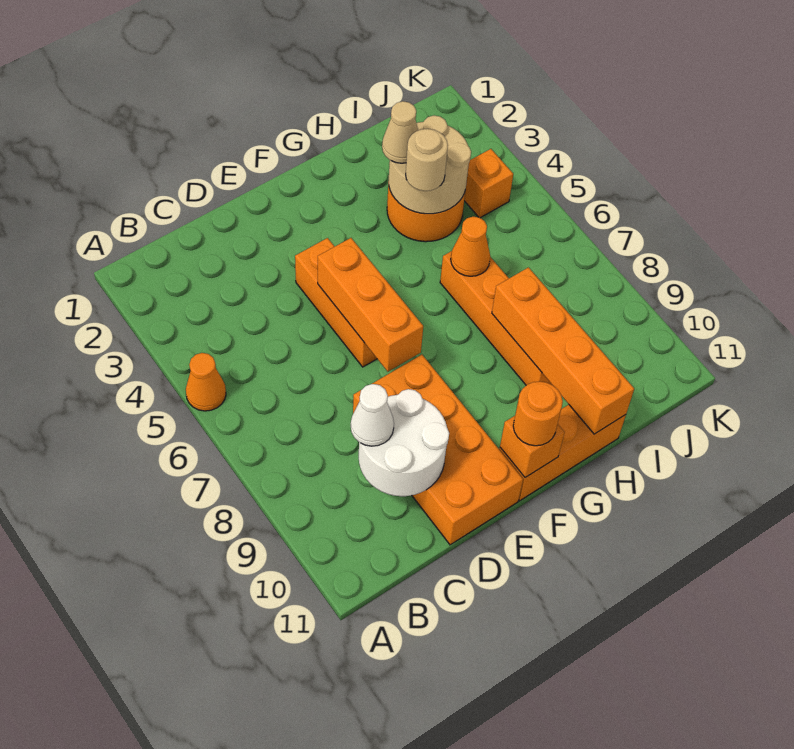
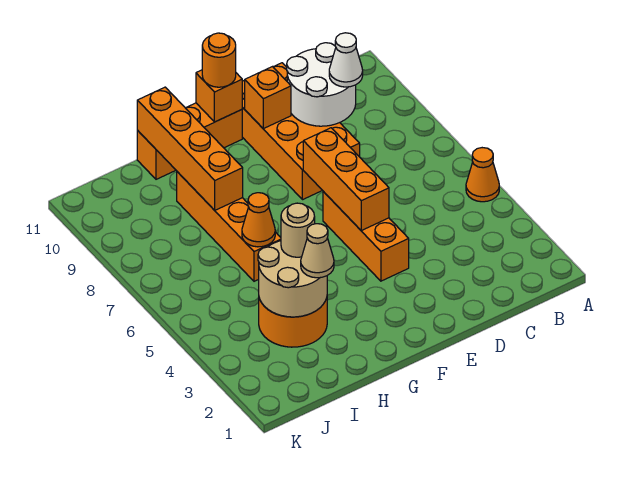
orange brick J4 level 1 -> orange brick E10 level 2

